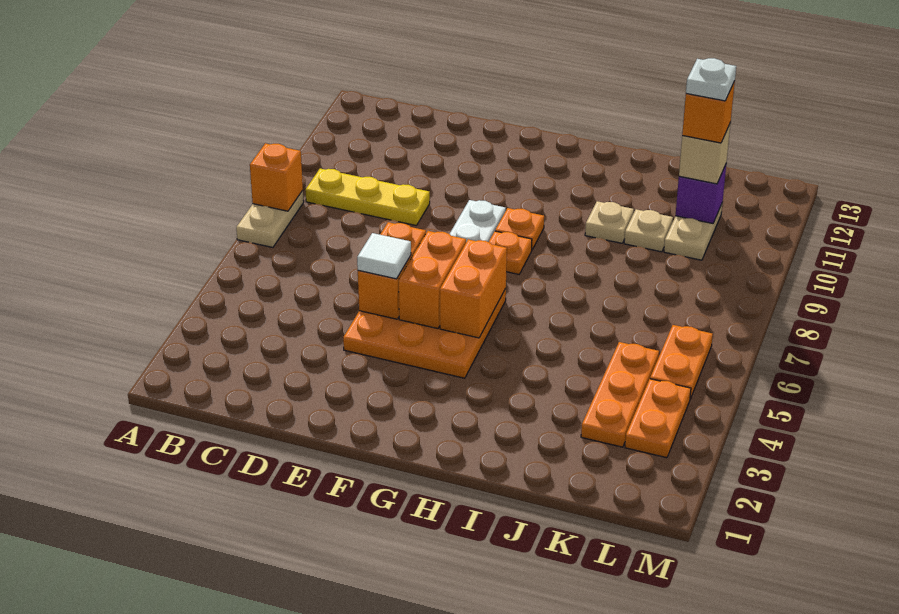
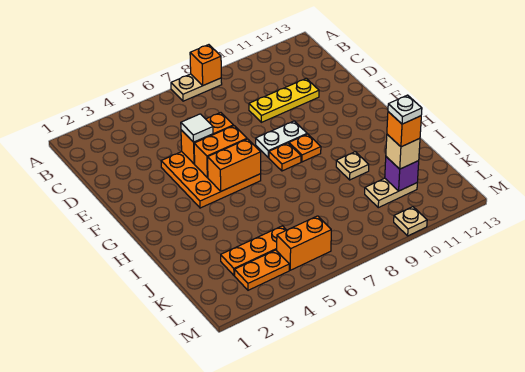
yellow plate B9:D9 level 1 -> yellow plate D9:D11 level 1
tan plate J10 level 1 -> tan plate M10 level 1
orange plate L5:L6 level 1 -> orange brick L5:L6 level 1

